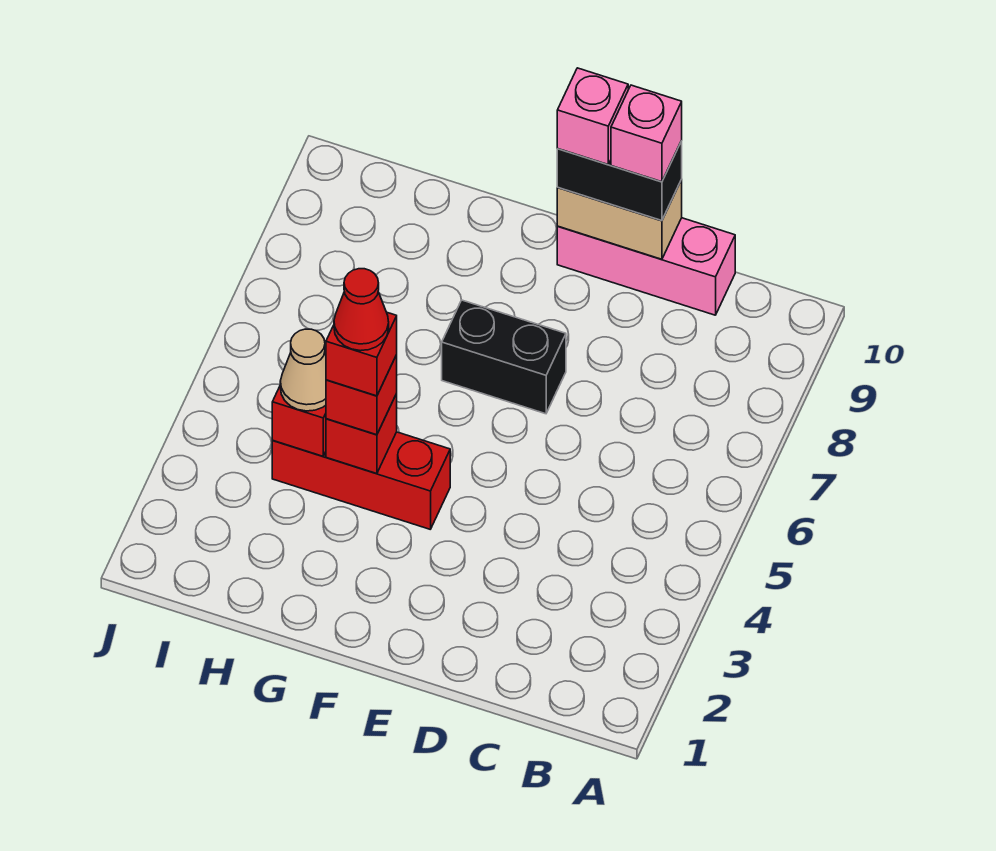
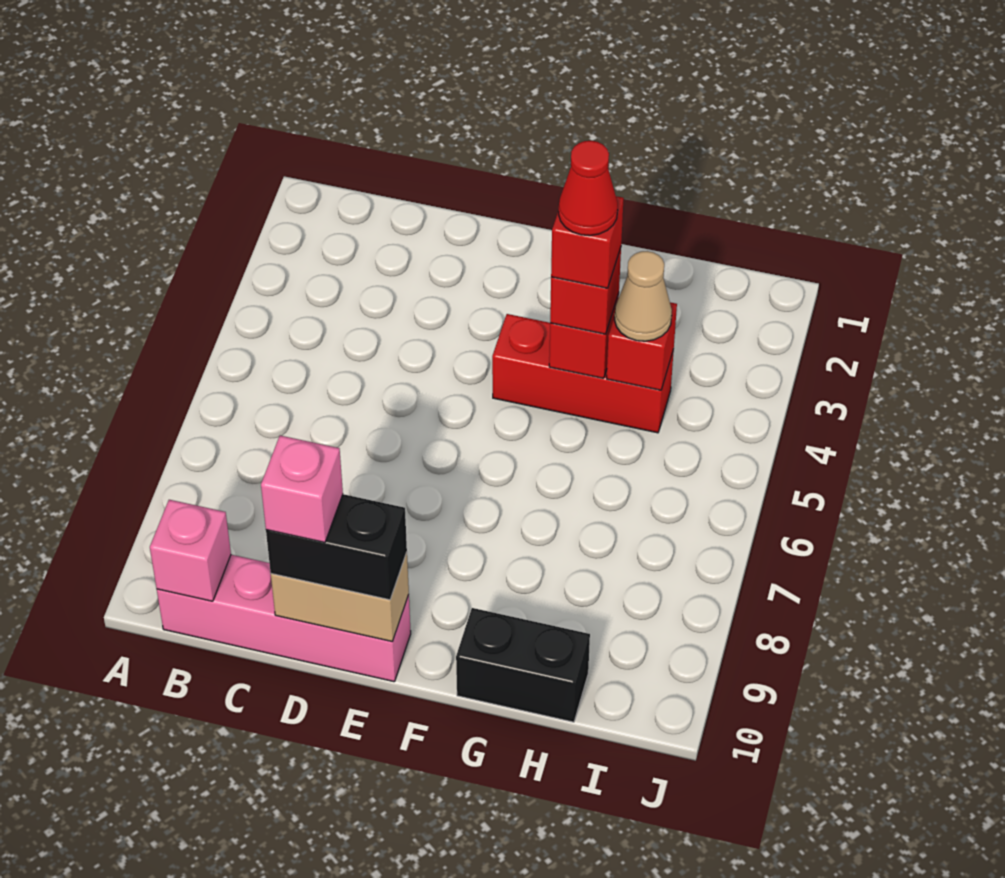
pink brick C10:E10 level 1 -> pink brick B10:E10 level 1
black brick E7:F7 level 1 -> black brick G10:H10 level 1
pink brick E10 level 4 -> pink brick B10 level 2

